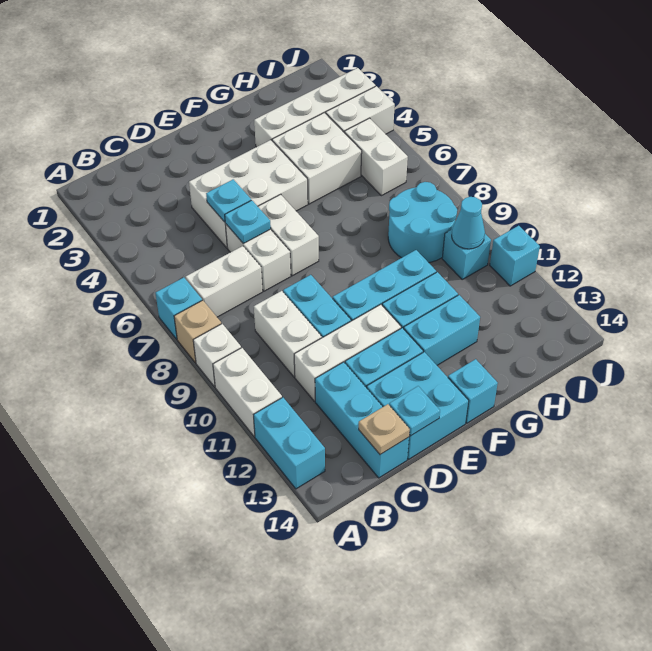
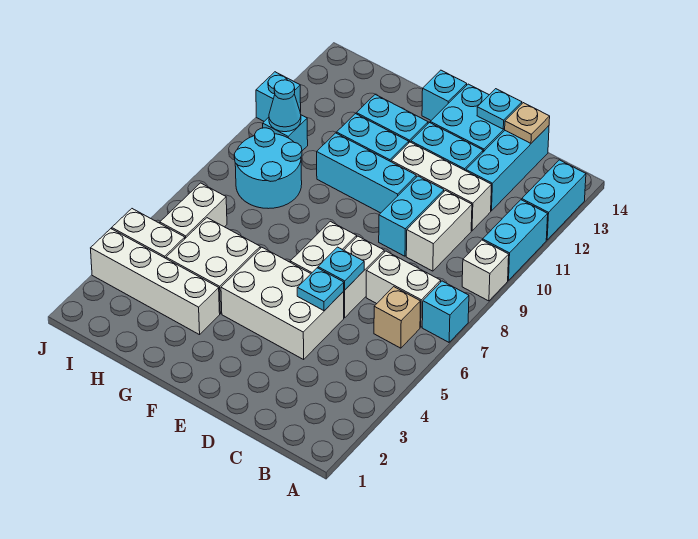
tan brick A8 level 1 -> tan brick B6 level 1
white brick A10:A11 level 1 -> cyan brick A10:A11 level 1

